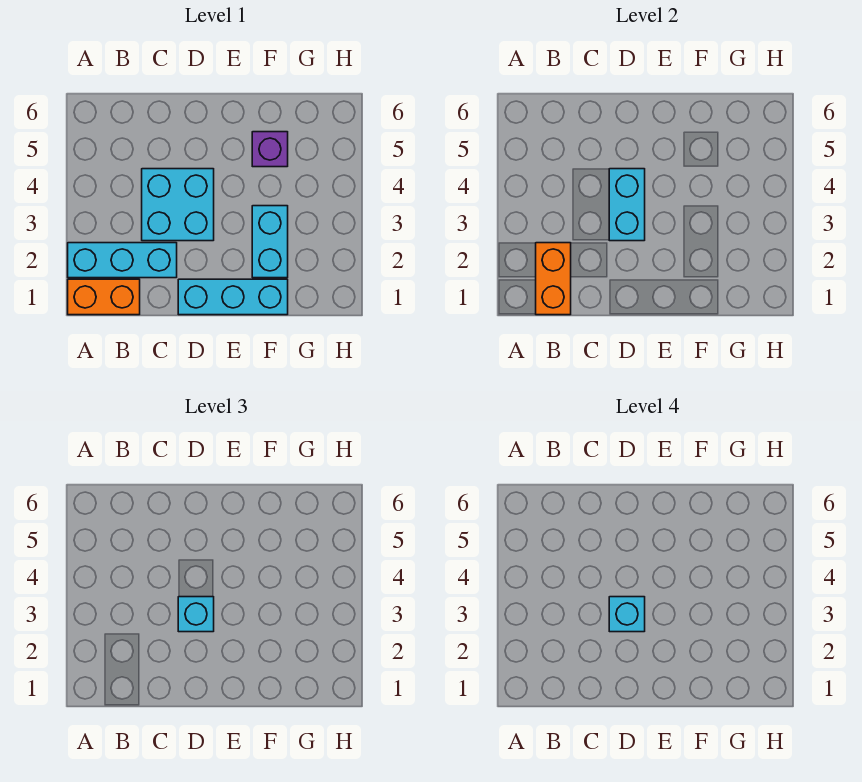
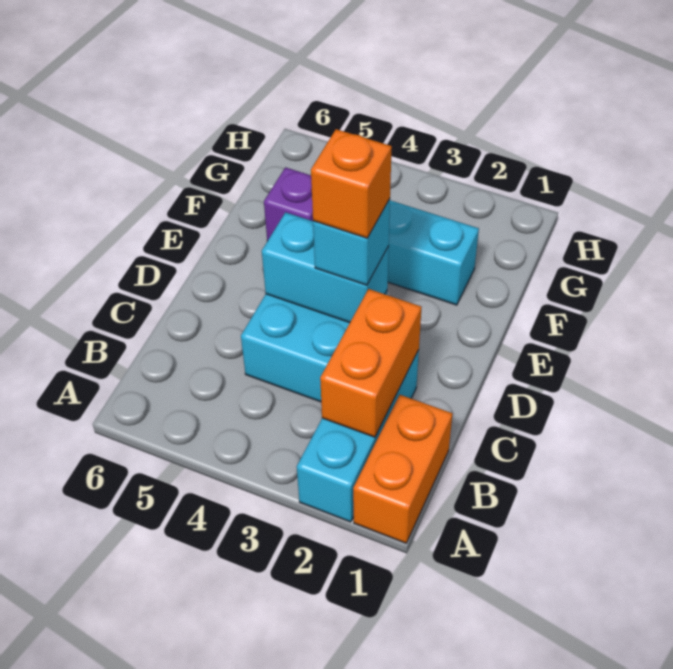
orange brick B1:B2 level 2 -> orange brick B2:C2 level 2
cyan brick D1:F1 level 1 -> none
cyan brick D3 level 4 -> orange brick D3 level 4

